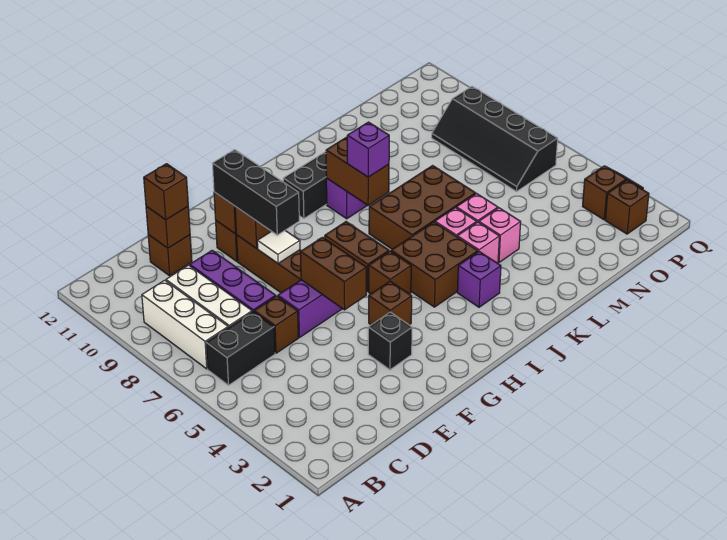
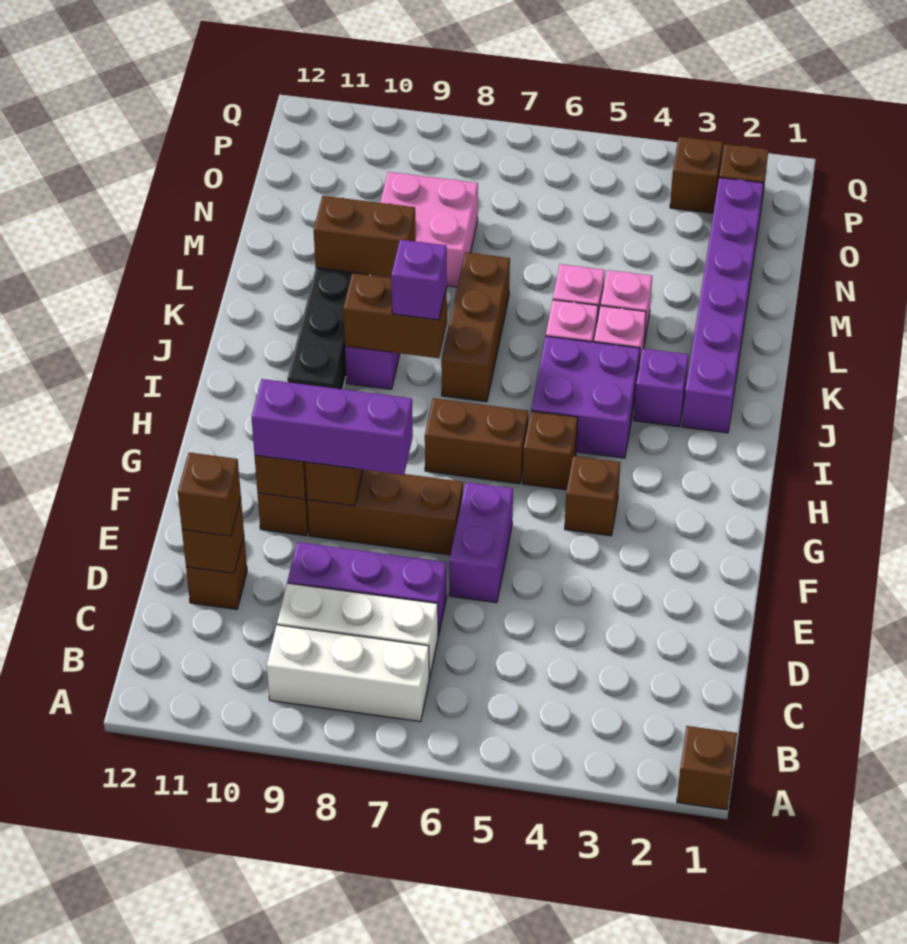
black brick B6:C6 level 1 -> none
brown brick D6 level 1 -> brown brick A1 level 1
black brick F3 level 1 -> none
brown brick F5:F6 level 2 -> brown brick L9:L10 level 2
white tile F8 level 2 -> none
black brick F8:F10 level 3 -> purple brick F8:F10 level 3
brown brick I4:J5 level 1 -> purple brick I4:J5 level 1
none -> purple brick J2:O2 level 1
brown brick J6:L7 level 1 -> brown brick J7:L7 level 1
none -> pink brick M8:N9 level 1
black slope O6:P9 level 1 top P -> none

